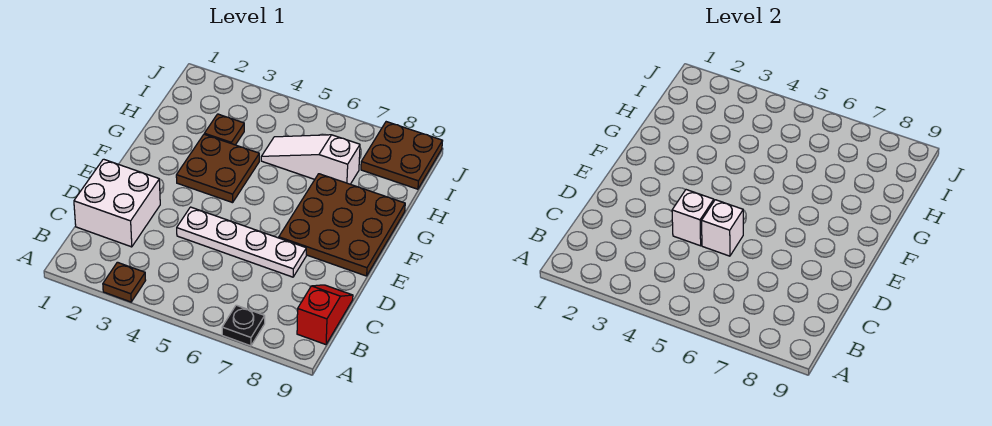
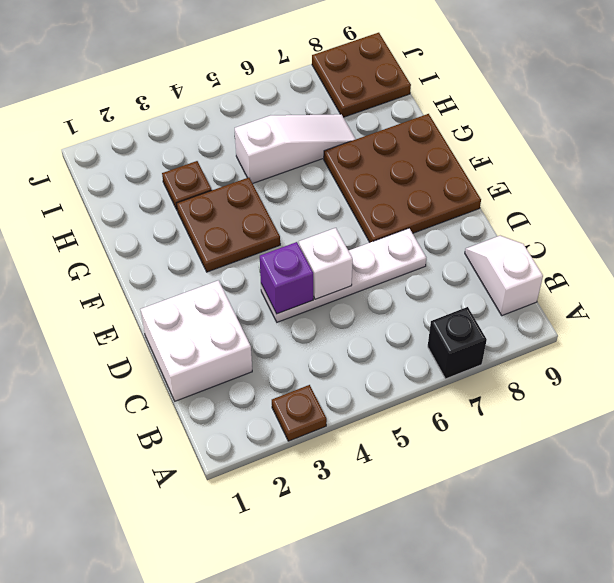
black plate A7 level 1 -> black brick A7 level 1
red slope B9:C9 level 1 top B -> white slope B9:C9 level 1 top B
white brick D4 level 2 -> purple brick D4 level 2
white slope H5:H7 level 1 top 7 -> white slope H5:H7 level 1 top 5

